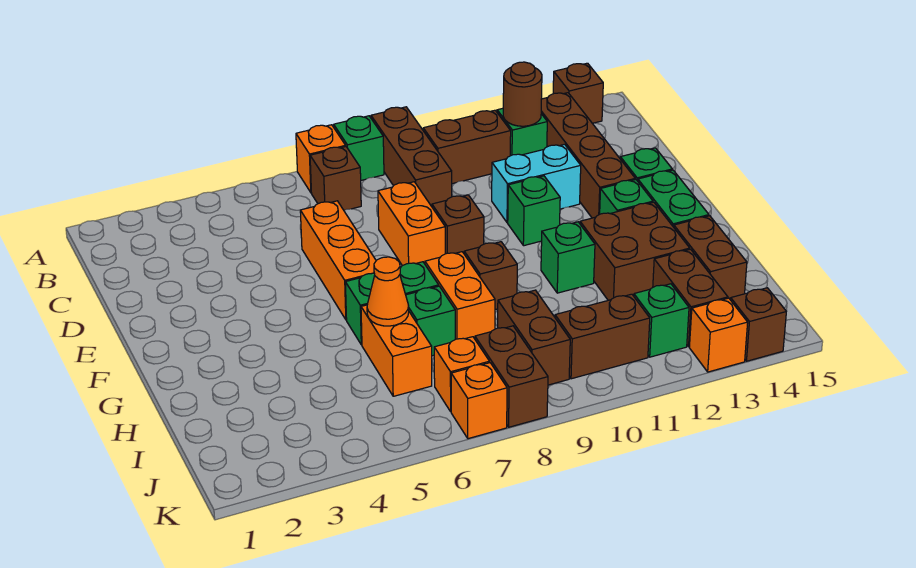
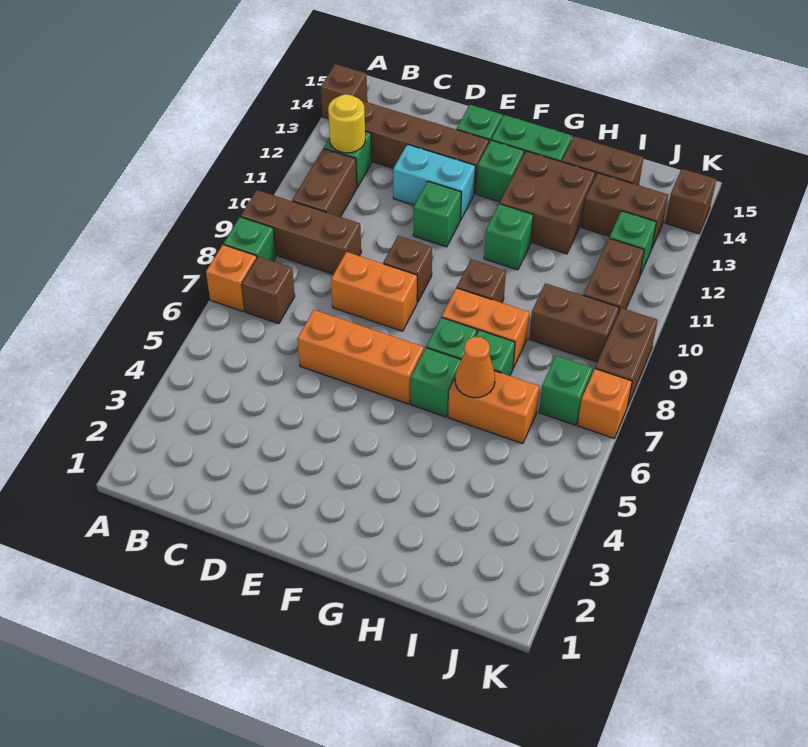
brown round brick B12 level 2 -> yellow round brick B12 level 2
cyan brick D11:D12 level 1 -> cyan brick D12:E12 level 1
orange brick J7 level 1 -> green brick J7 level 1
brown brick J8:K8 level 1 -> brown brick K8:K9 level 1
orange brick K13 level 1 -> none

